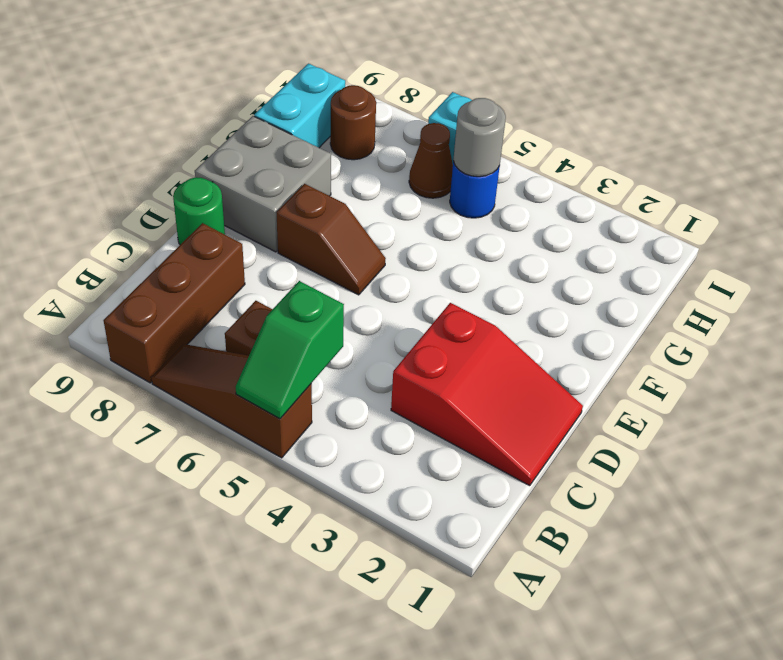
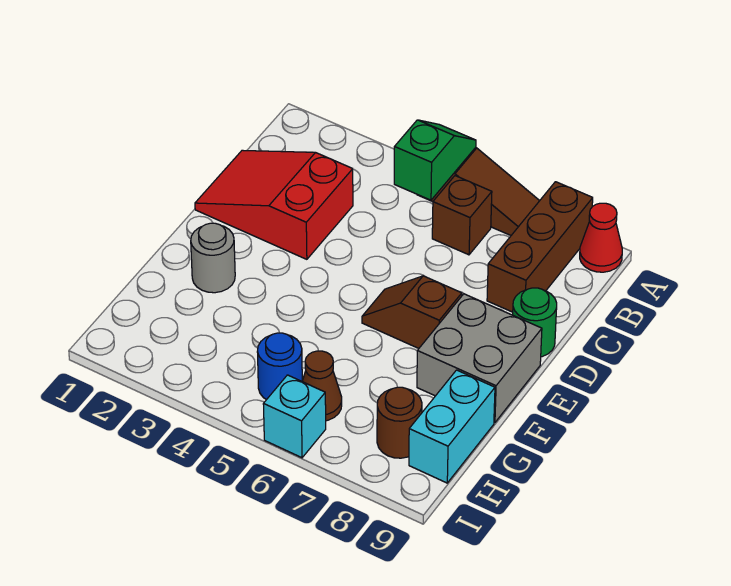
none -> red cone A9 level 1
grey round brick H5 level 2 -> grey round brick F2 level 1

